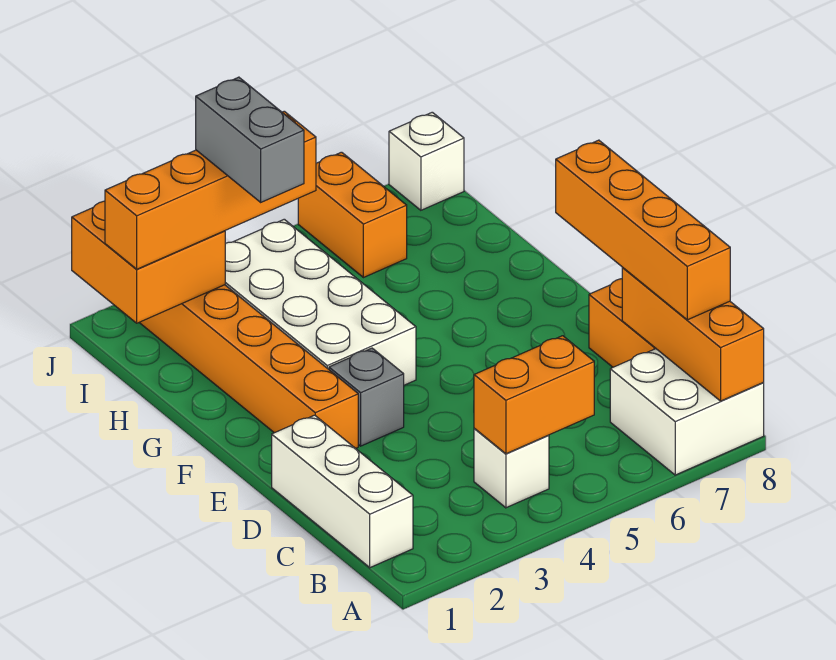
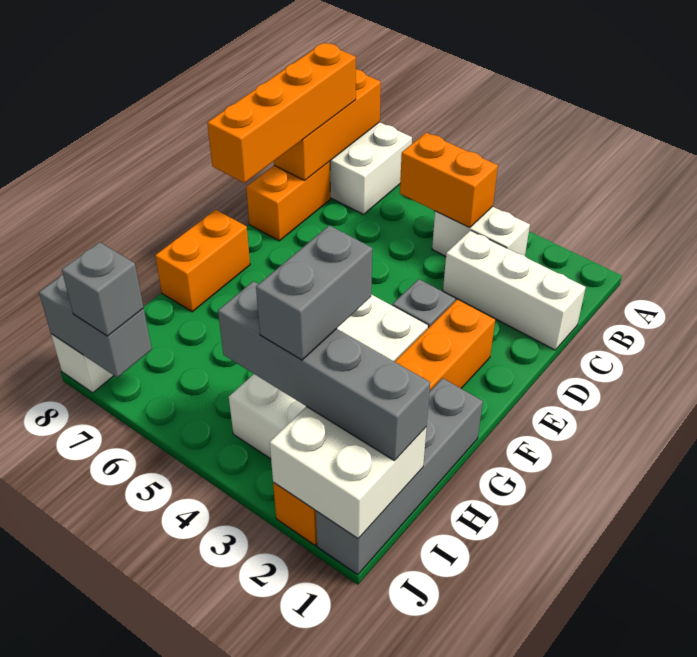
white brick B1:D1 level 1 -> white brick C1:C3 level 1
white brick B4 level 1 -> white brick B3:B4 level 1
none -> grey brick G1:J1 level 1
orange brick I1:J2 level 2 -> white brick I1:J2 level 2
orange brick I1:I4 level 3 -> grey brick I1:I4 level 3
orange brick I6:J6 level 1 -> orange brick F8:G8 level 1
none -> grey brick J7:J8 level 2
none -> grey brick J7 level 3

